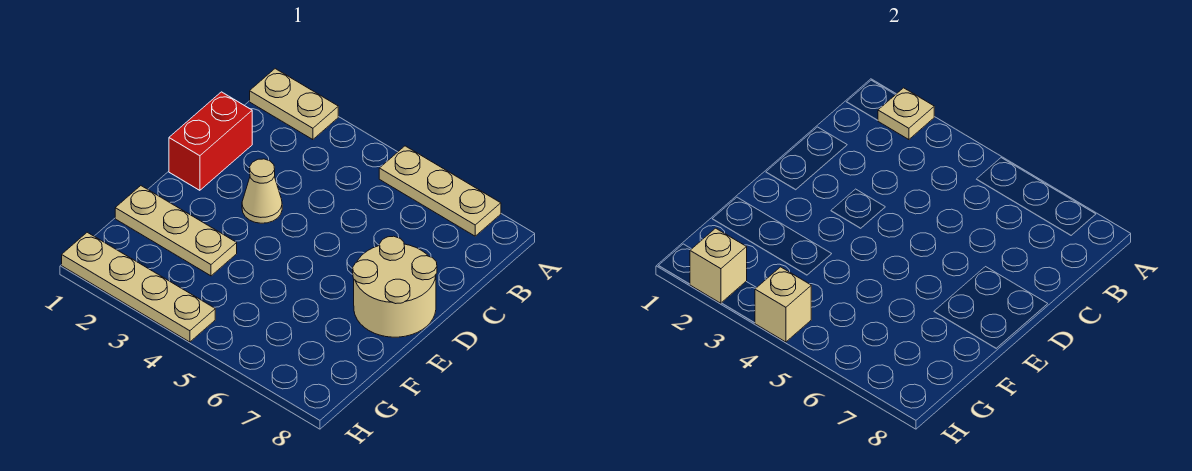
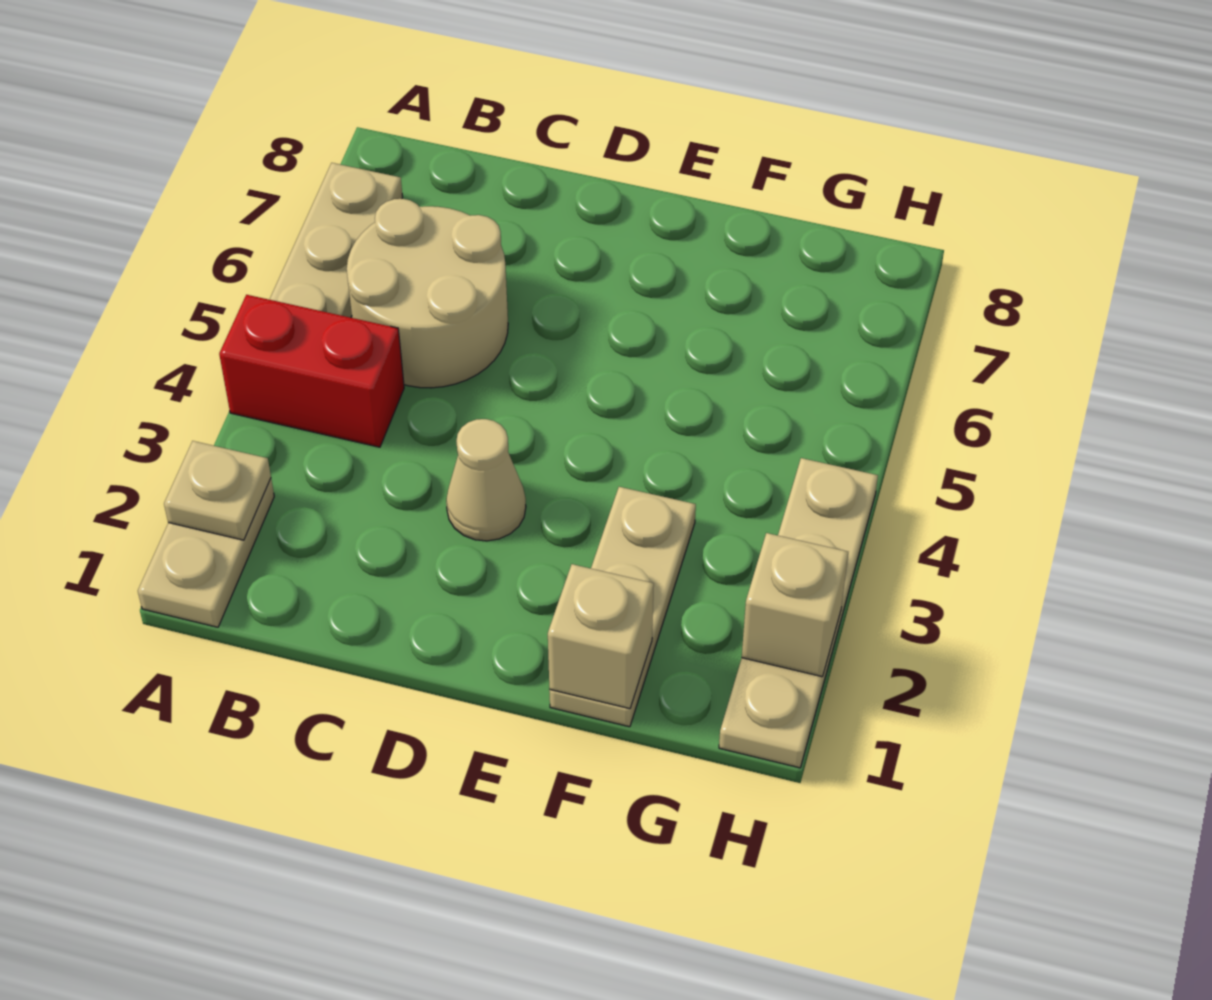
red brick C1:D1 level 1 -> red brick A4:B4 level 1
tan round brick D7:E8 level 1 -> tan round brick B5:C6 level 1
tan brick H4 level 2 -> tan brick F1 level 2

